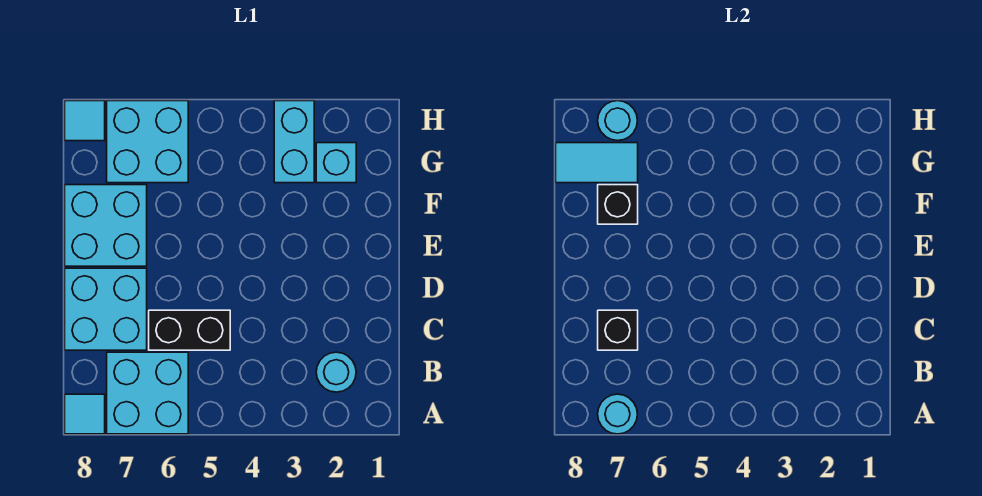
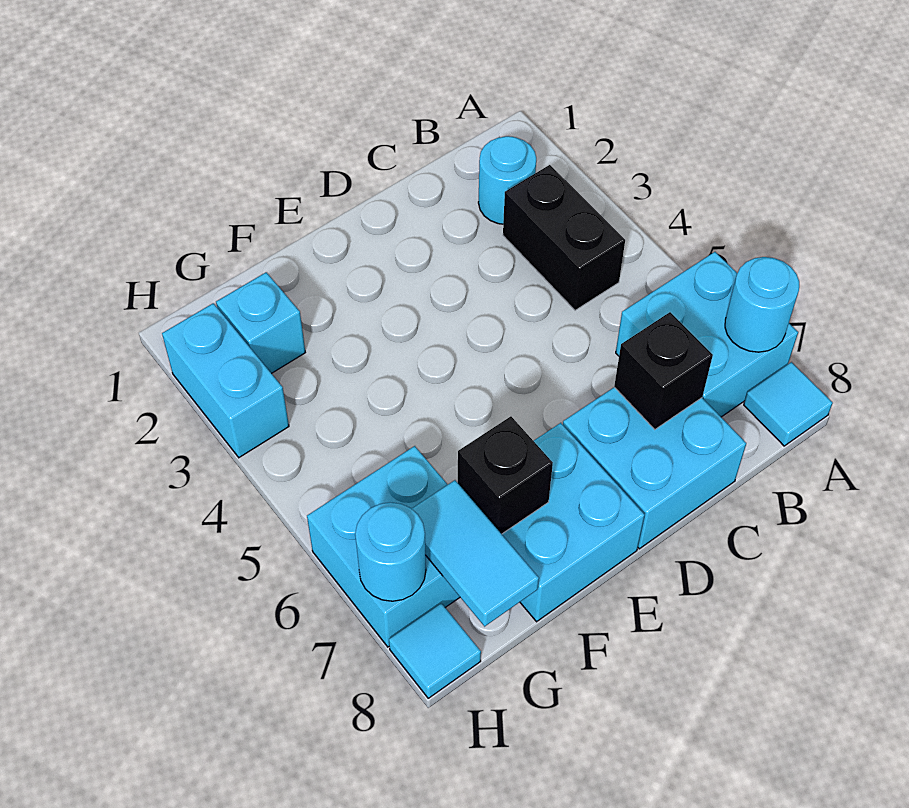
black brick C5:C6 level 1 -> black brick B3:B4 level 1
cyan brick G3:H3 level 1 -> cyan brick H2:H3 level 1

